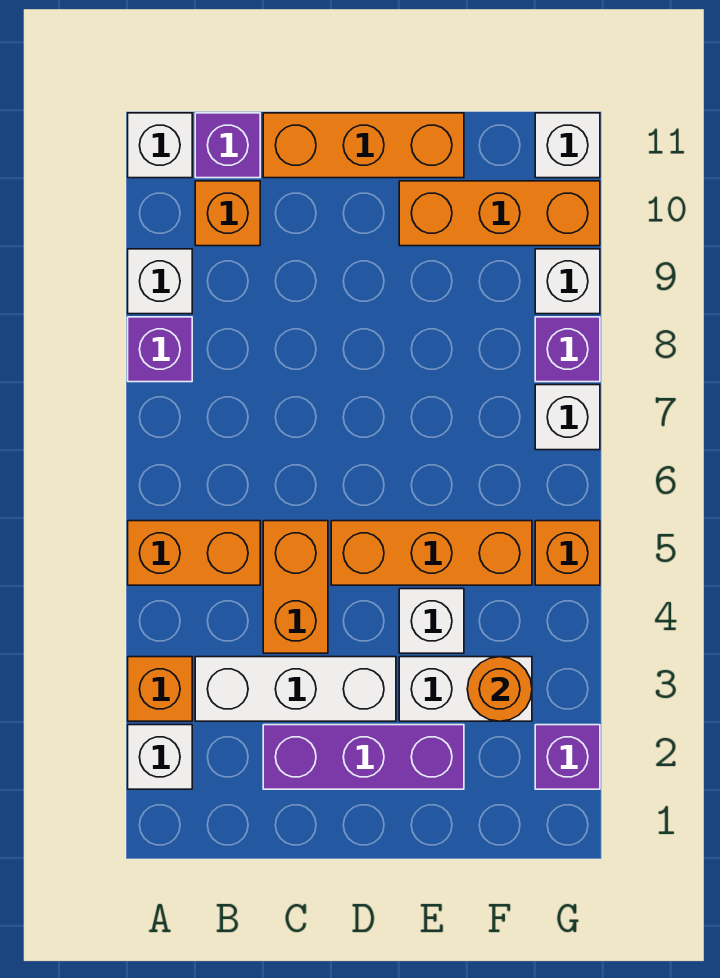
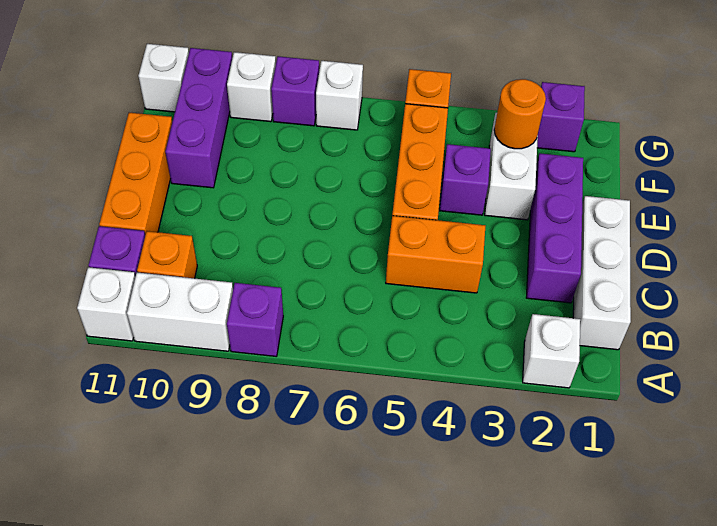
orange brick A3 level 1 -> none
orange brick A5:B5 level 1 -> none
white brick A9 level 1 -> white brick A9:A10 level 1
white brick B3:D3 level 1 -> white brick B1:D1 level 1
white brick E4 level 1 -> purple brick E4 level 1
orange brick E10:G10 level 1 -> purple brick E10:G10 level 1

